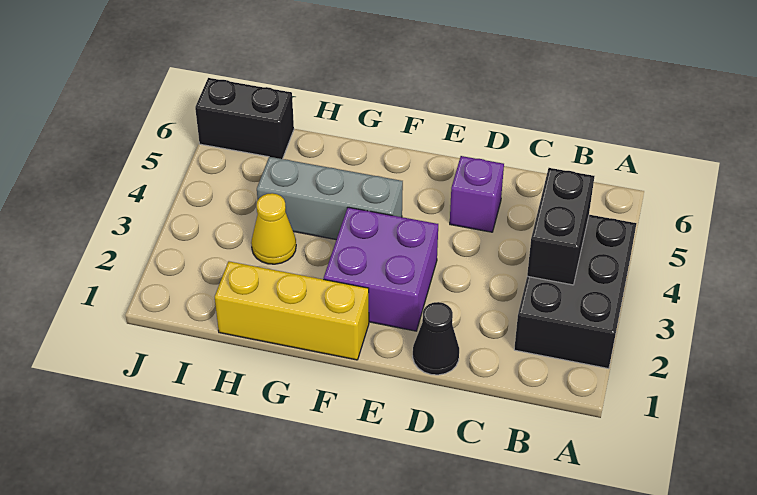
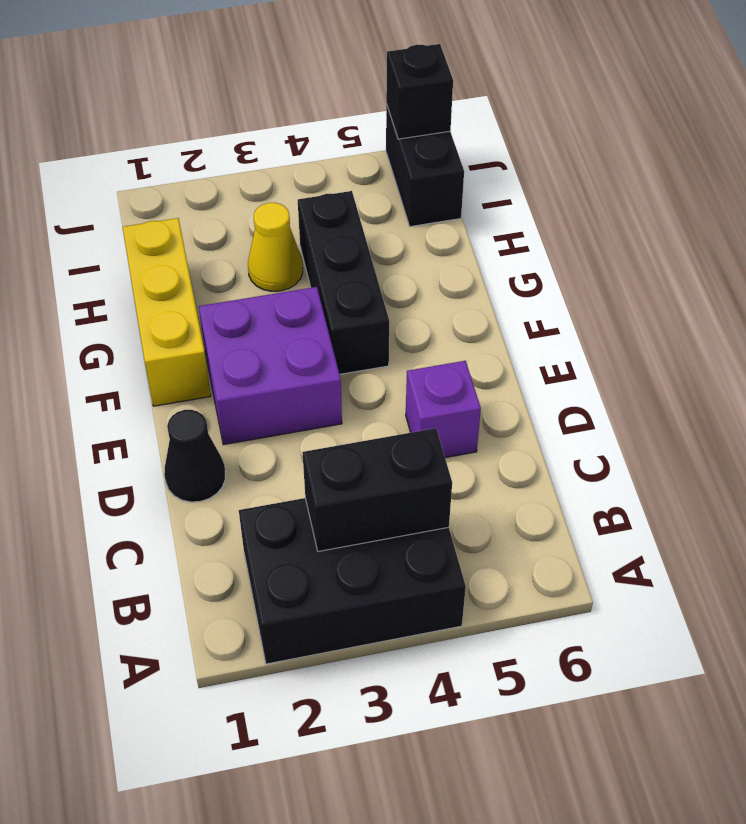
grey brick F4:H4 level 1 -> black brick F4:H4 level 1
none -> black brick J6 level 2

